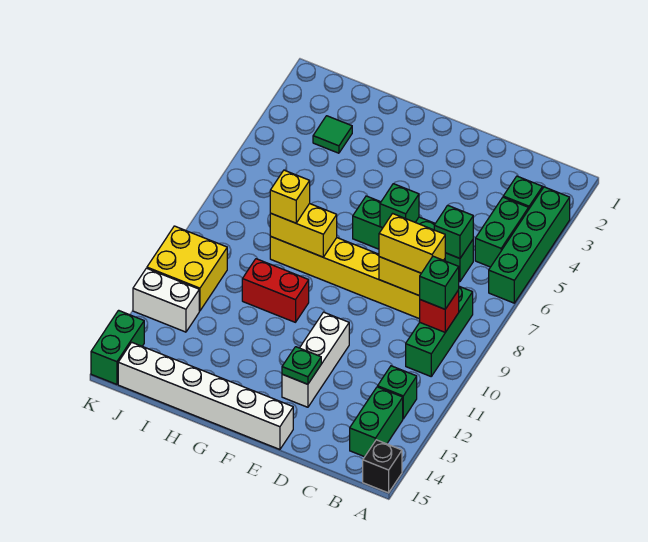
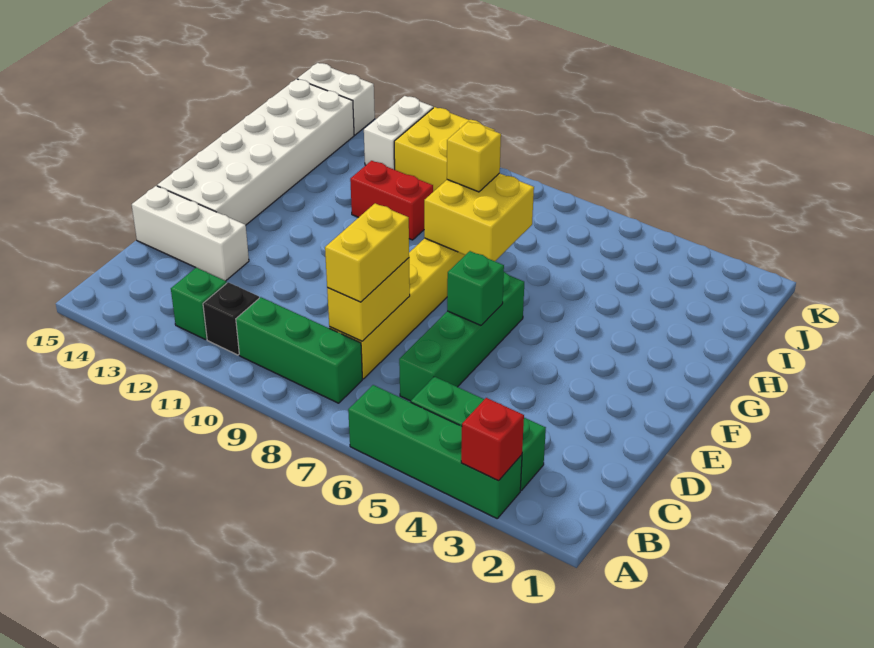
black brick A15 level 1 -> black brick B11 level 1
red brick B9 level 2 -> red brick A3 level 2
green brick B9 level 3 -> none
green brick B13:B14 level 1 -> none
green brick C6 level 2 -> none
white brick E11:E13 level 1 -> white brick D13:D15 level 1
green plate E13 level 2 -> none
white brick E15:J15 level 1 -> white brick E14:J15 level 1
yellow brick G8:H8 level 2 -> yellow brick G7:H8 level 2
red brick G10:H10 level 1 -> red brick H10:H11 level 1
green tile I3 level 1 -> none
green brick K14:K15 level 1 -> white brick K14:K15 level 1

